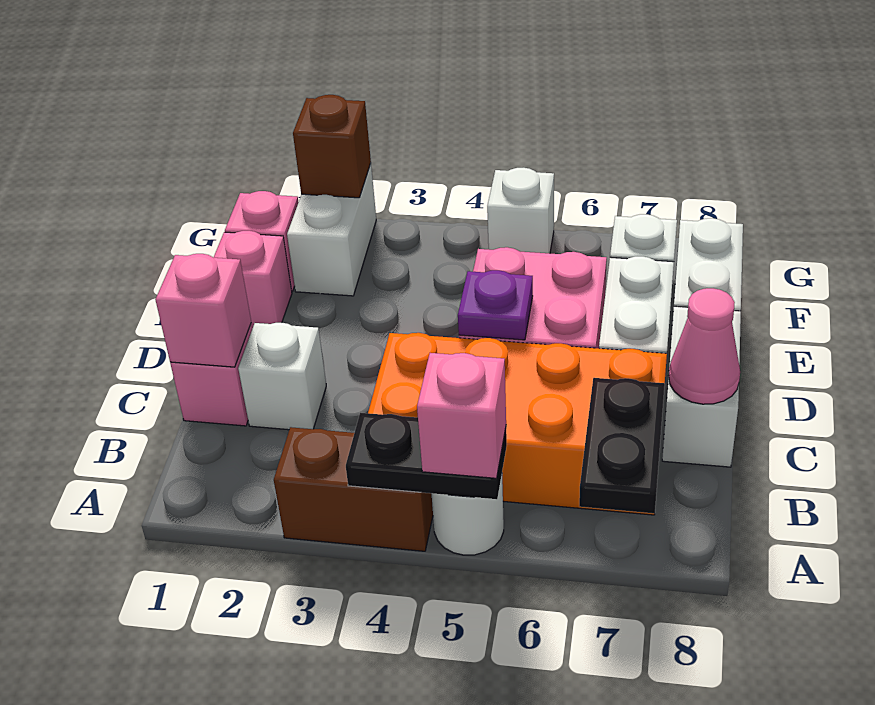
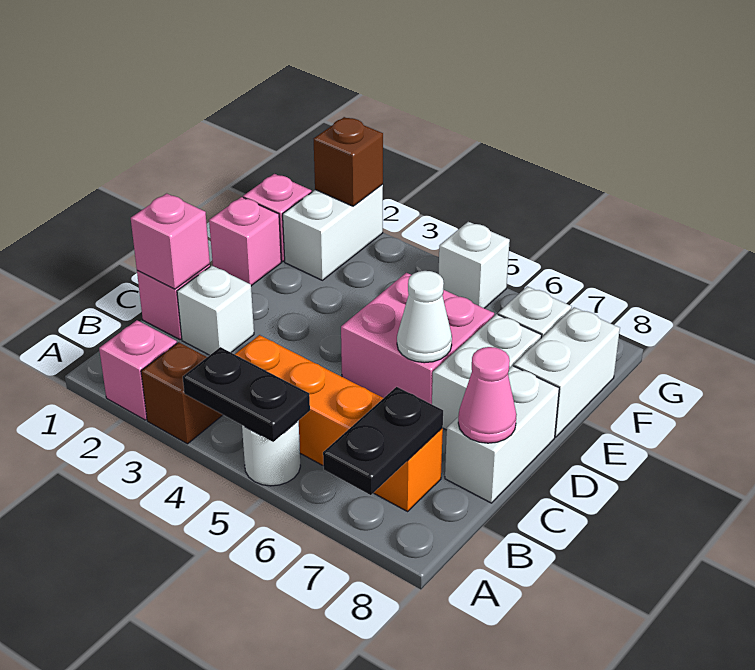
brown brick A3:A4 level 1 -> brown brick A3 level 1
pink brick A5 level 3 -> pink brick A2 level 1
orange brick B4:C7 level 1 -> orange brick B4:B7 level 1
purple plate D5 level 2 -> none
none -> white cone D6 level 2

